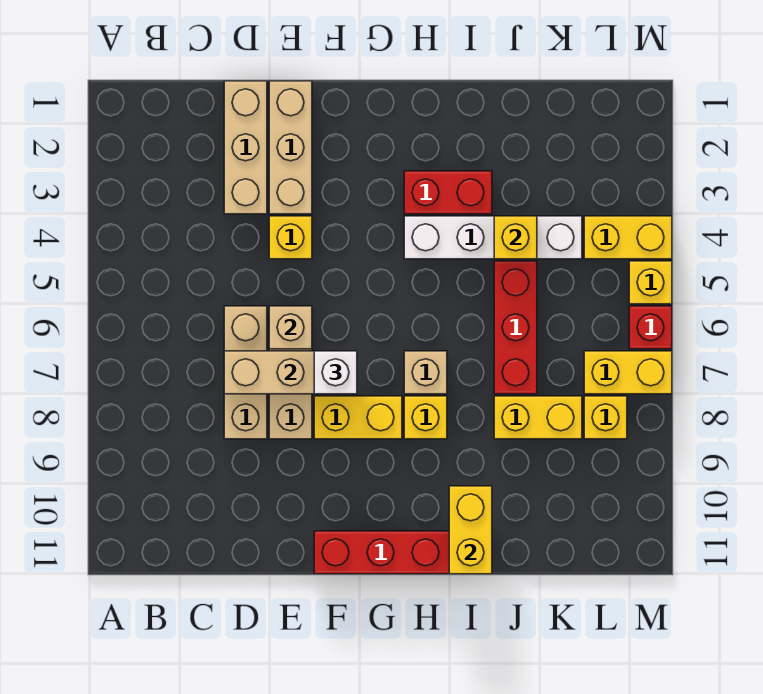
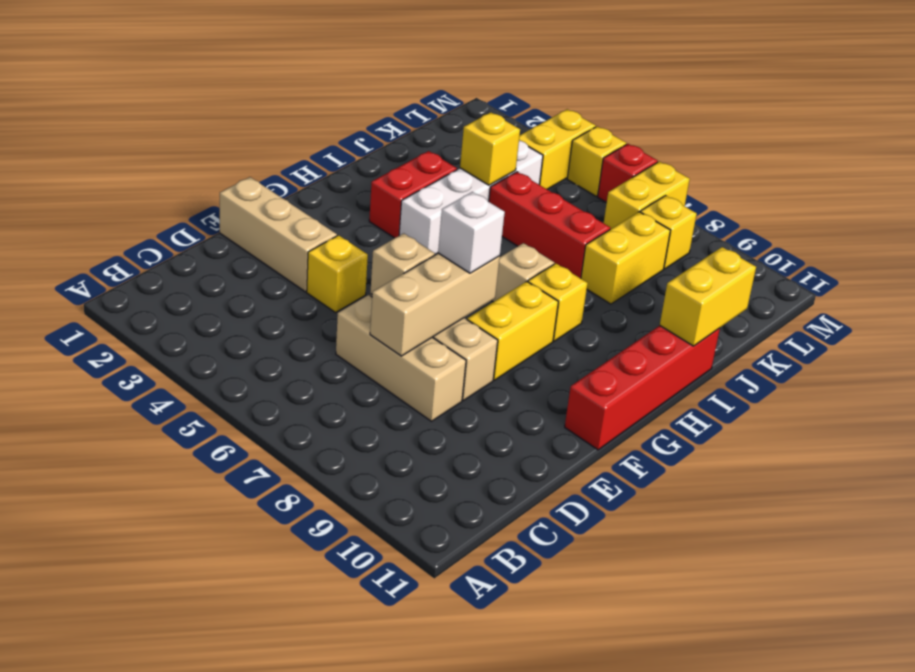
tan brick D1:D3 level 1 -> none
yellow brick I10:I11 level 2 -> yellow brick I11:J11 level 2

